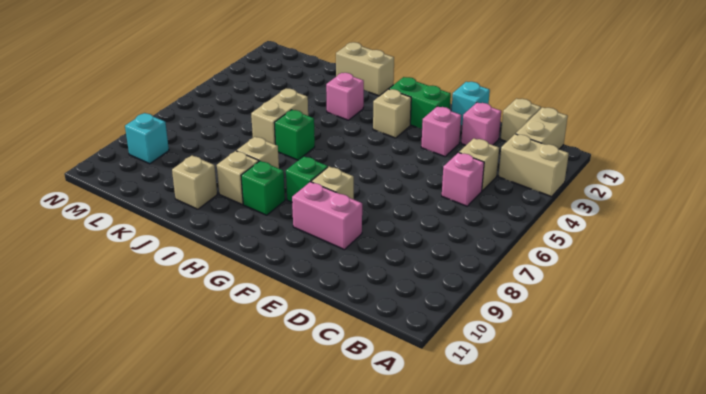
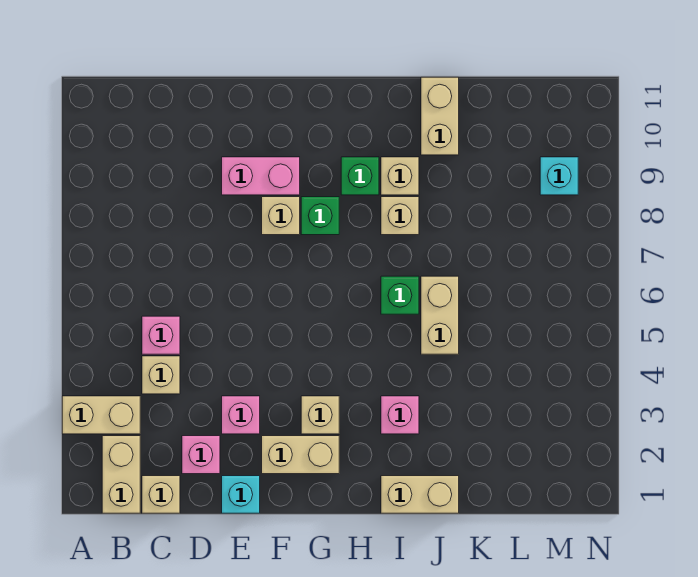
green brick F2:G2 level 1 -> tan brick F2:G2 level 1
tan brick J10 level 1 -> tan brick J10:J11 level 1

